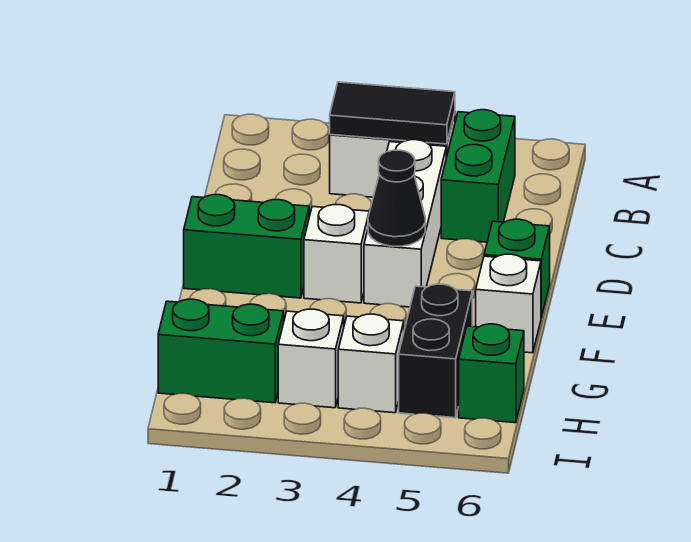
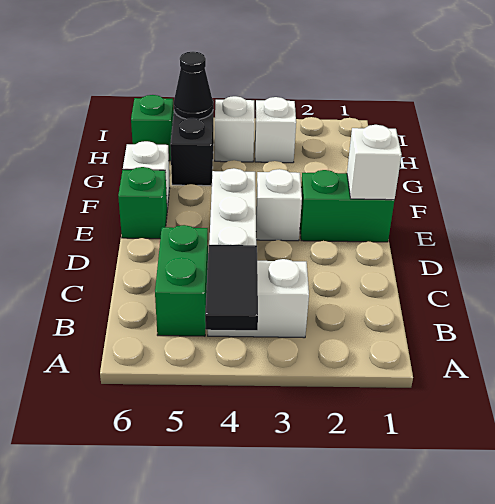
black tile B3:B4 level 2 -> black tile A4:B4 level 2
none -> white brick E1 level 2
black cone E4 level 2 -> black cone H5 level 2
green brick H1:H2 level 1 -> none

